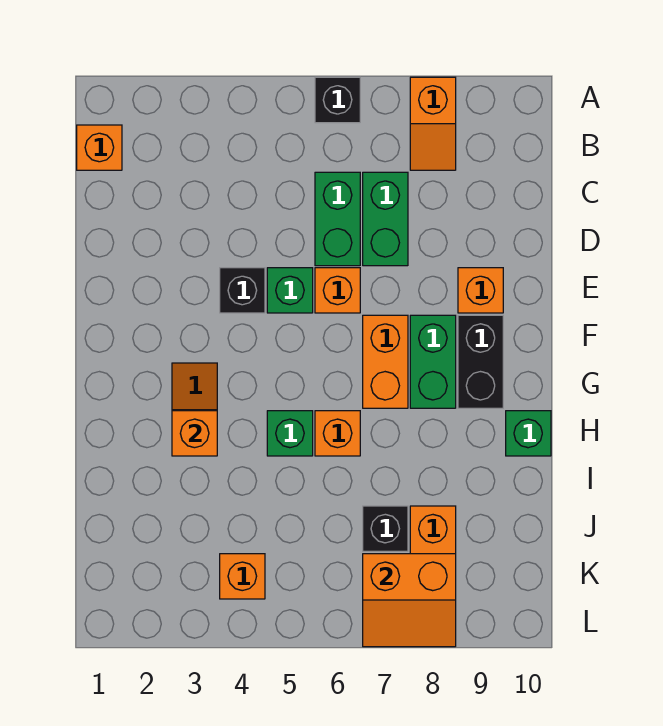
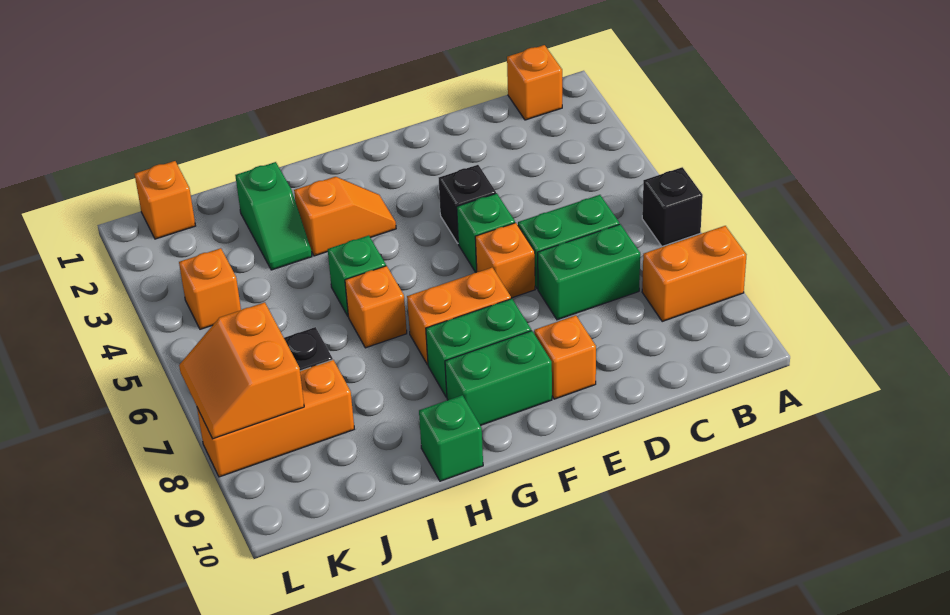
orange slope A8:B8 level 1 top A -> orange brick A8:B8 level 1
black brick F9:G9 level 1 -> green brick F9:G9 level 1
orange brick H3 level 2 -> orange brick K1 level 1
none -> green slope I2:I3 level 1 top 2

